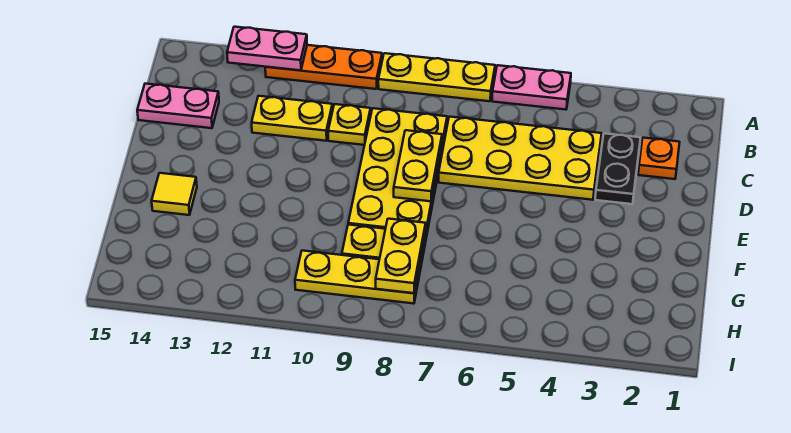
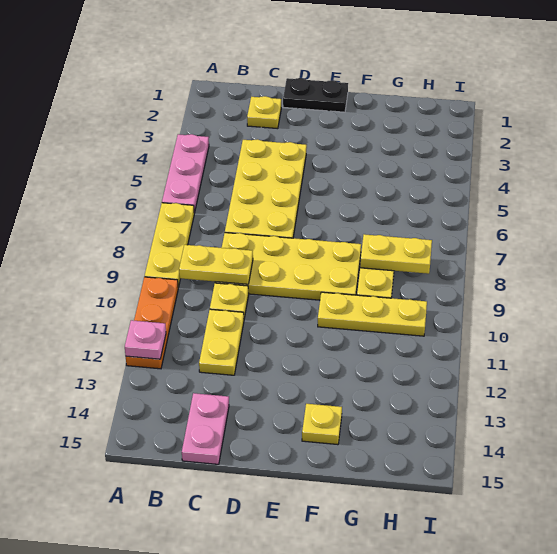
pink plate A5:A6 level 1 -> pink plate A4:A6 level 1
pink plate A12:A13 level 2 -> pink plate A12 level 2
orange plate C2 level 1 -> yellow plate C2 level 1
black plate C3:D3 level 1 -> black plate D1:E1 level 1
yellow plate D8:E8 level 2 -> yellow plate B9:C9 level 2
yellow tile F14 level 1 -> yellow plate F14 level 1
yellow plate H8:H10 level 1 -> yellow plate F10:H10 level 1

